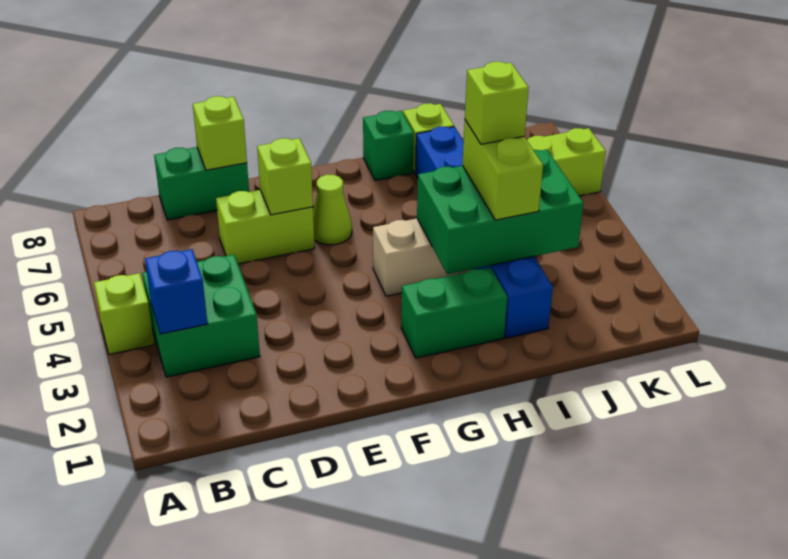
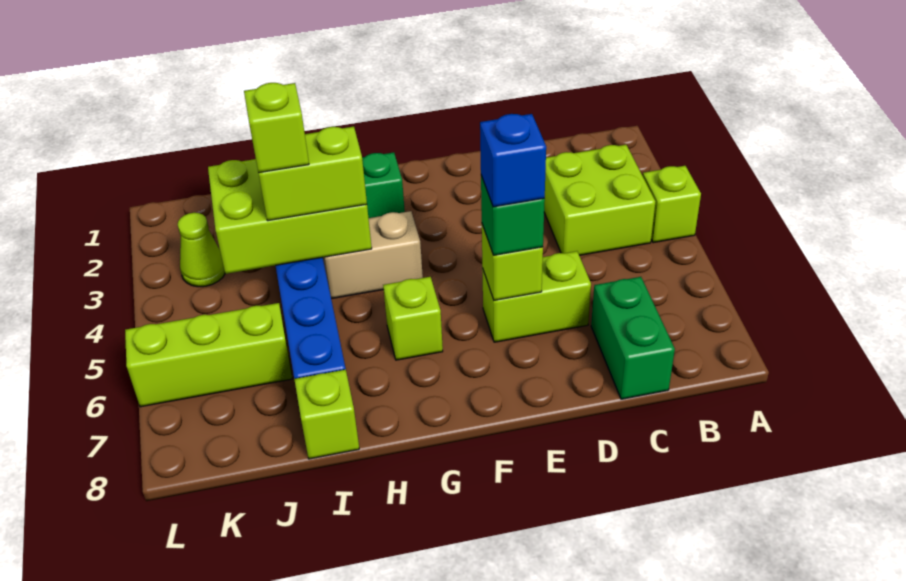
green brick B3:C4 level 1 -> lime brick B3:C4 level 1
blue brick B3 level 2 -> blue brick E6 level 4
green brick C8:D8 level 1 -> green brick C7:C8 level 1
lime brick D8 level 2 -> lime brick G6 level 1
lime cone F6 level 1 -> lime cone K3 level 1
green brick H3:J4 level 2 -> lime brick H3:J4 level 2
green brick H8 level 1 -> green brick E6 level 3
lime brick I3:I4 level 3 -> lime brick H4:I4 level 3

